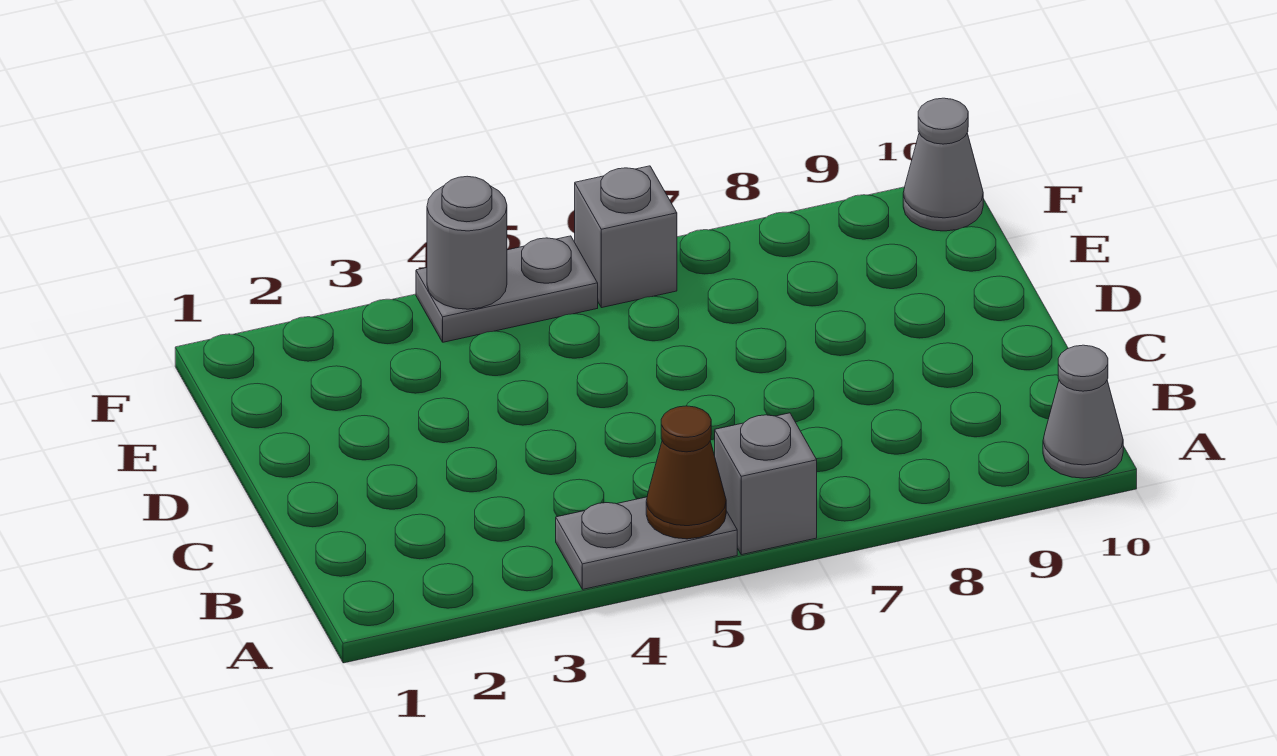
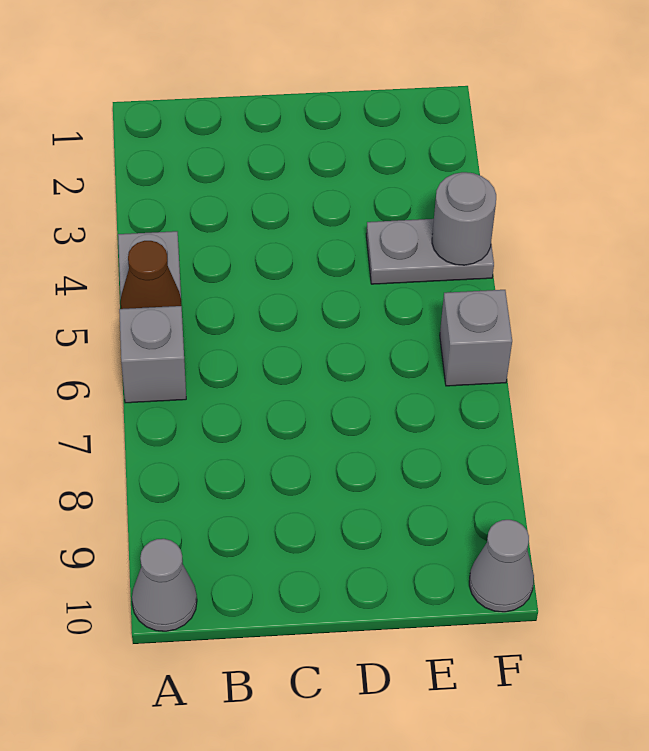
grey plate F4:F5 level 1 -> grey plate E4:F4 level 1

